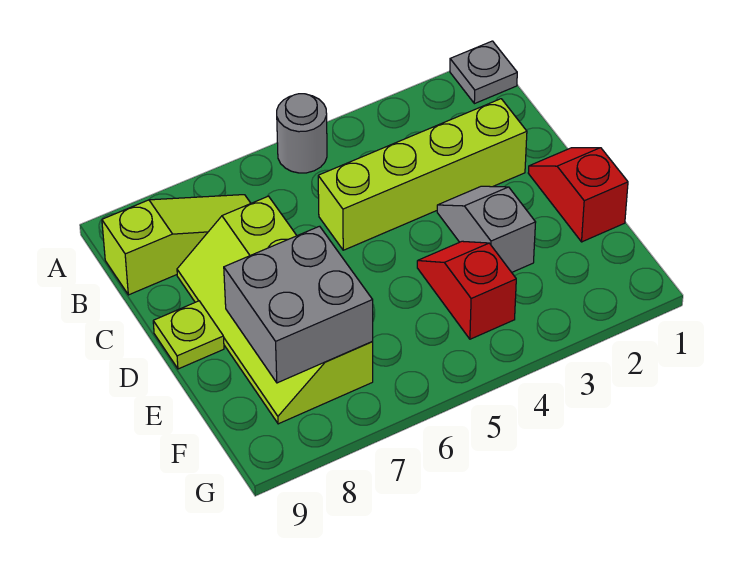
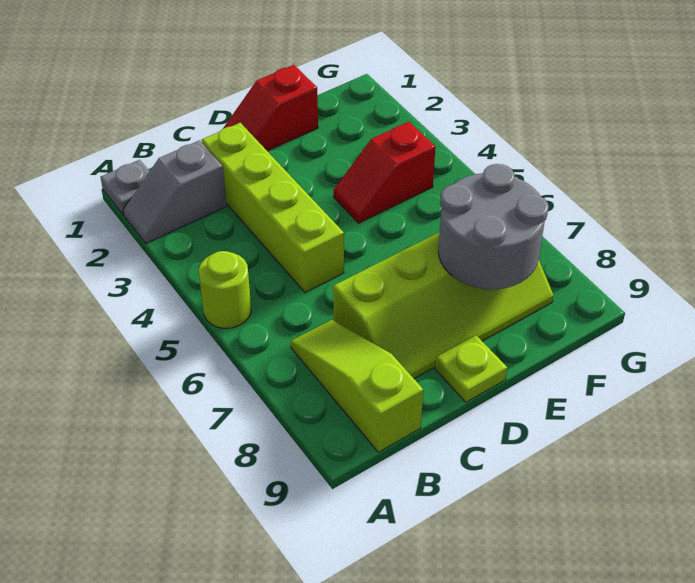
grey round brick A5 level 1 -> lime round brick A5 level 1
grey slope D3:E3 level 1 top E -> grey slope A2:B2 level 1 top B
grey brick E7:F8 level 2 -> grey round brick E7:F8 level 2

